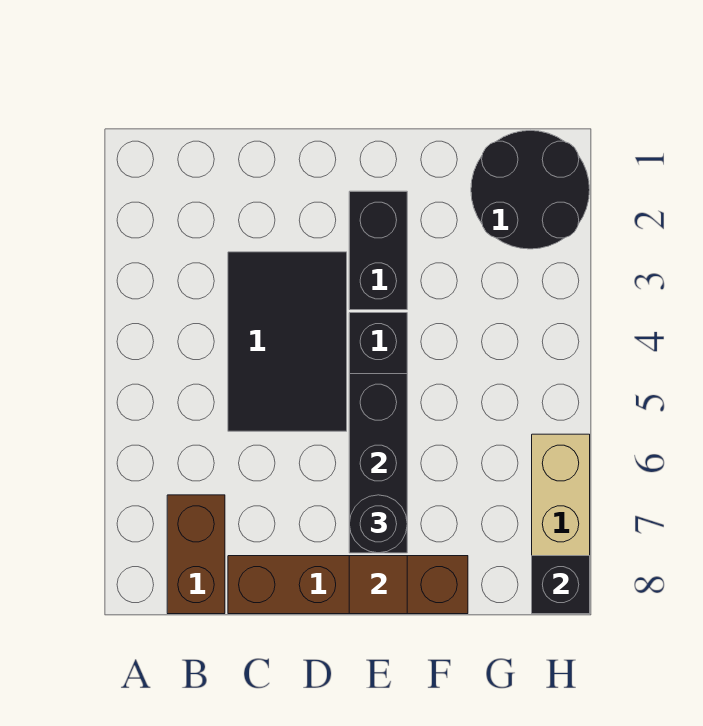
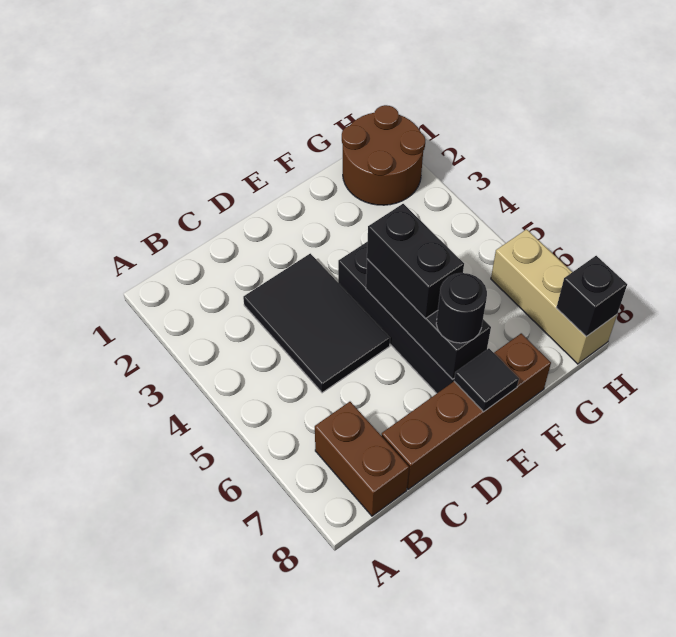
black brick E2:E3 level 1 -> black brick E5:E6 level 3
brown tile E8 level 2 -> black tile E8 level 2
black round brick G1:H2 level 1 -> brown round brick G1:H2 level 1

